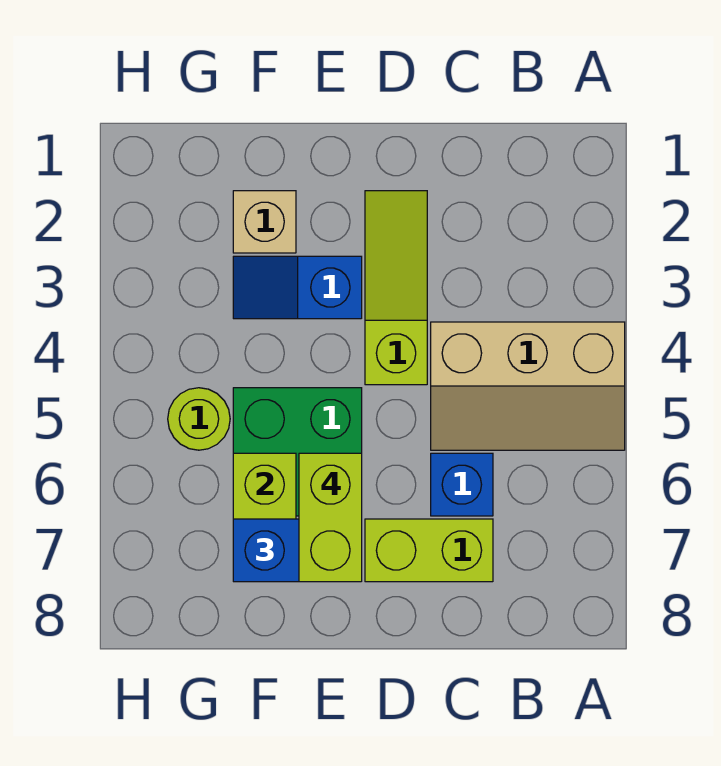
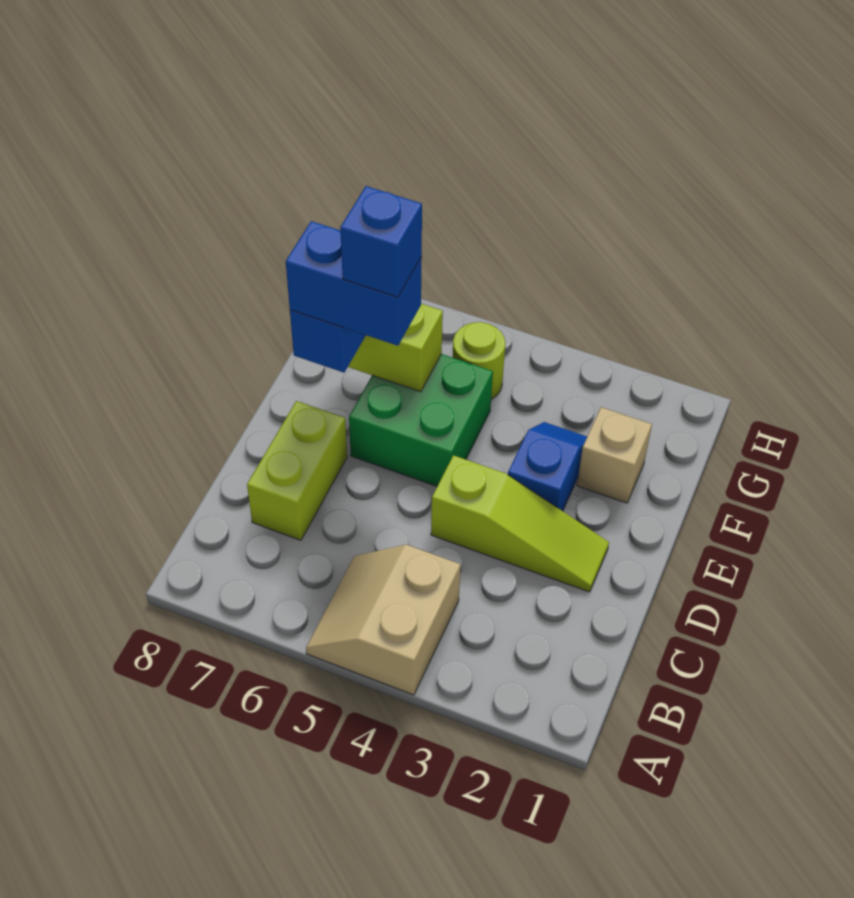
tan slope A4:C5 level 1 top 4 -> tan slope A4:B5 level 1 top 4
blue brick C6 level 1 -> blue brick E6 level 5
lime brick E6:E7 level 4 -> blue brick E6:E7 level 4

